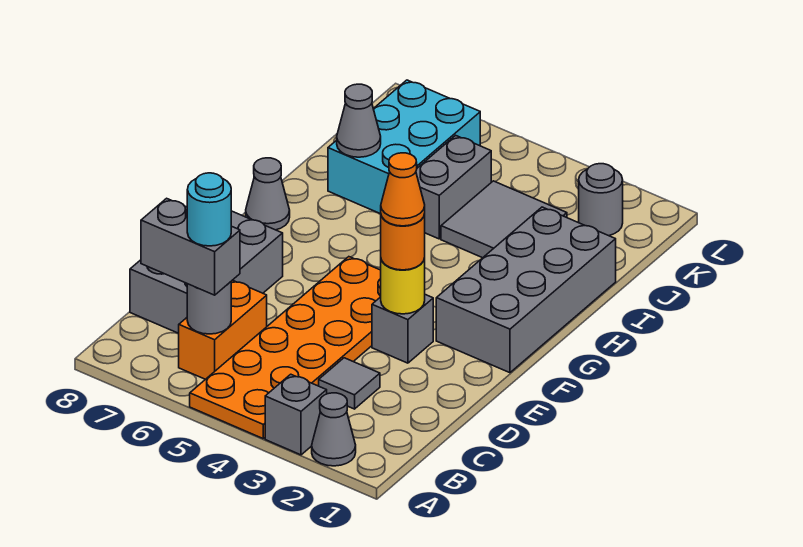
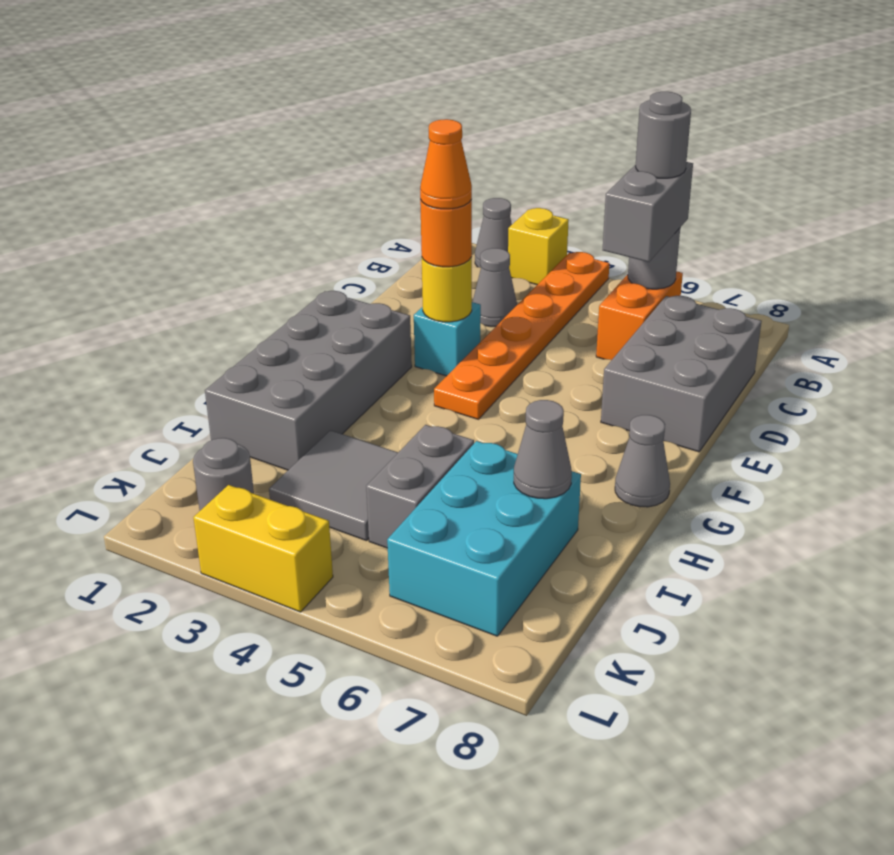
grey brick A3 level 1 -> yellow brick A3 level 1
orange plate A4:F5 level 1 -> orange plate A4:F4 level 1
grey brick B6:B7 level 3 -> grey brick B6:C6 level 3
cyan round brick B6 level 4 -> grey round brick B6 level 4
grey tile C3 level 1 -> grey cone C3 level 1
grey brick E3 level 1 -> cyan brick E3 level 1
none -> yellow brick L3:L4 level 1

